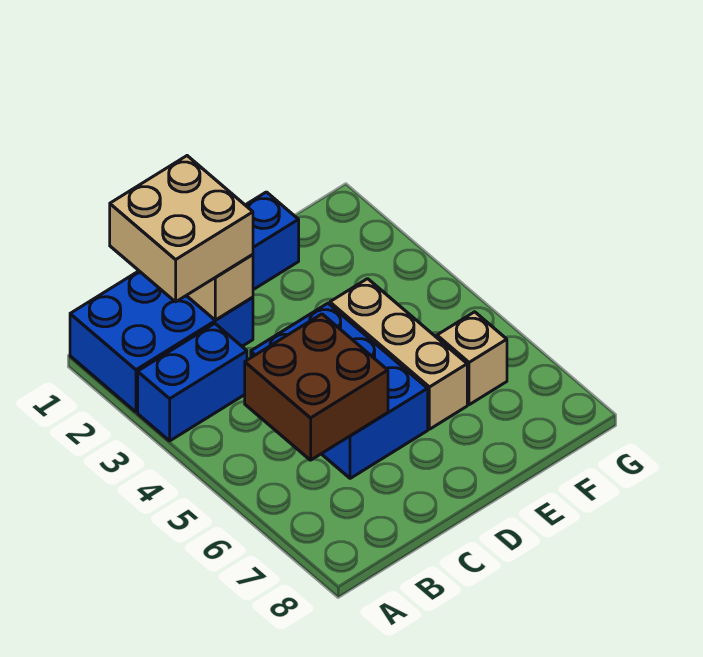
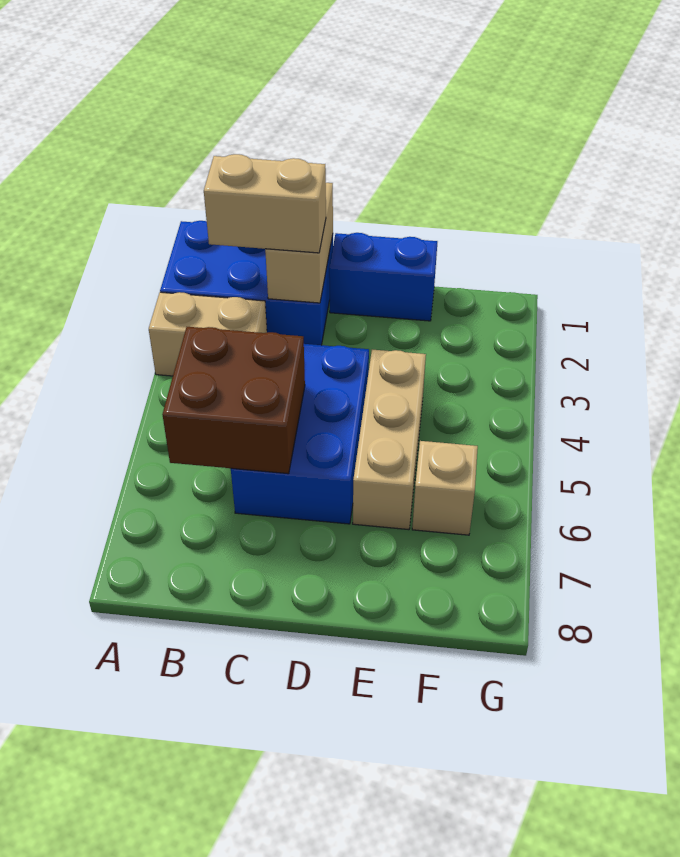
blue brick A3:B3 level 1 -> tan brick A3:B3 level 1
tan brick B1:C2 level 3 -> tan brick B2:C2 level 3

